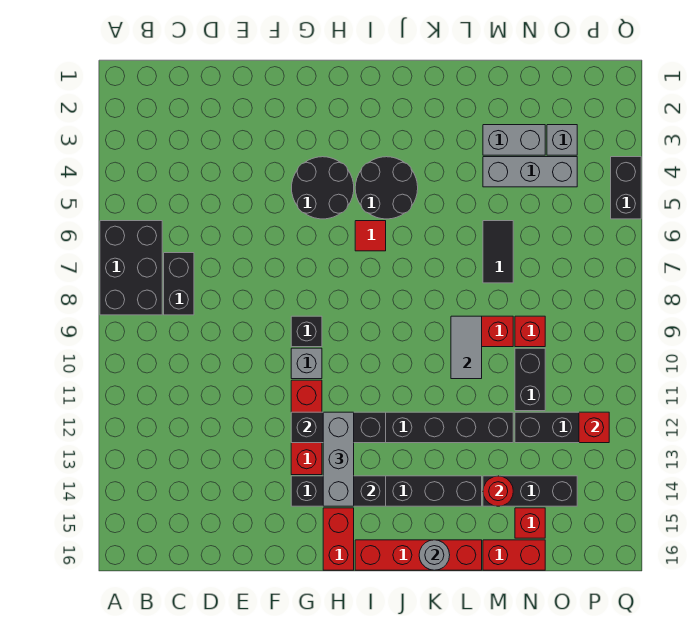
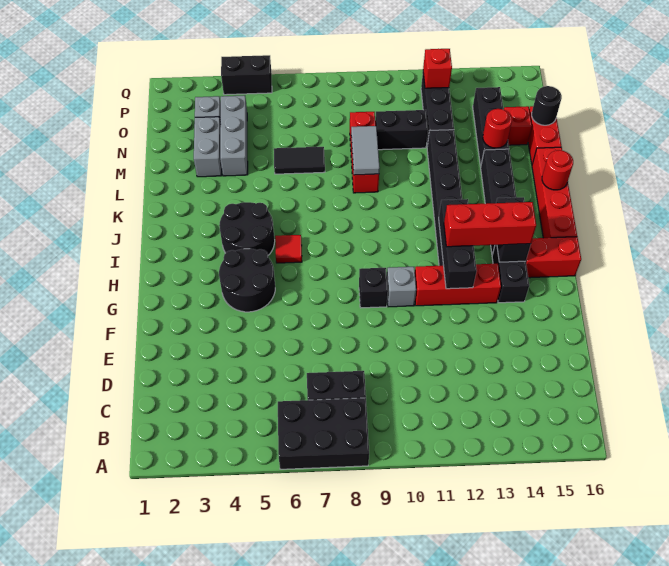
grey brick H12:H14 level 3 -> red brick H12:H14 level 3
grey round brick K16 level 2 -> red round brick K16 level 2
grey tile L9:L10 level 2 -> grey tile L9:M9 level 2
none -> black round brick N16 level 2

